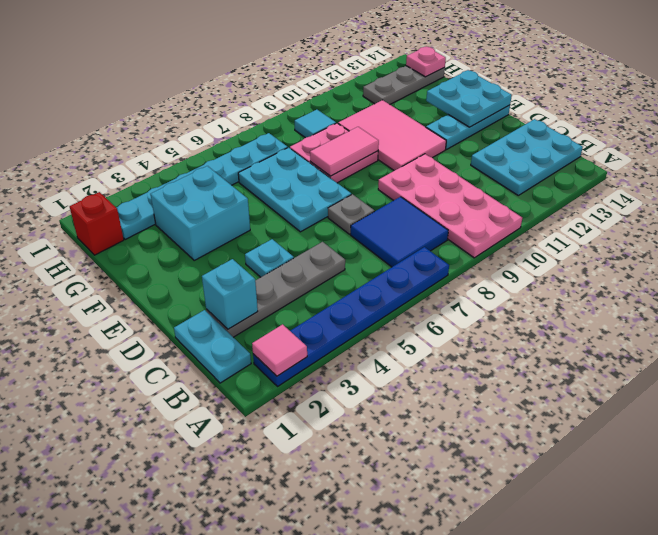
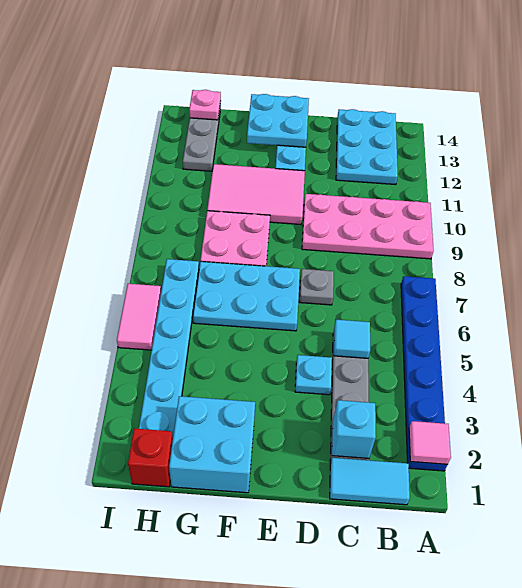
cyan plate B1:C1 level 1 -> cyan tile B1:C1 level 1
blue tile B7:C8 level 1 -> none
cyan brick F3:G4 level 1 -> cyan brick F1:G2 level 1
pink tile F8:F9 level 2 -> pink tile I5:I6 level 1
cyan tile H9 level 1 -> cyan tile C5 level 2

